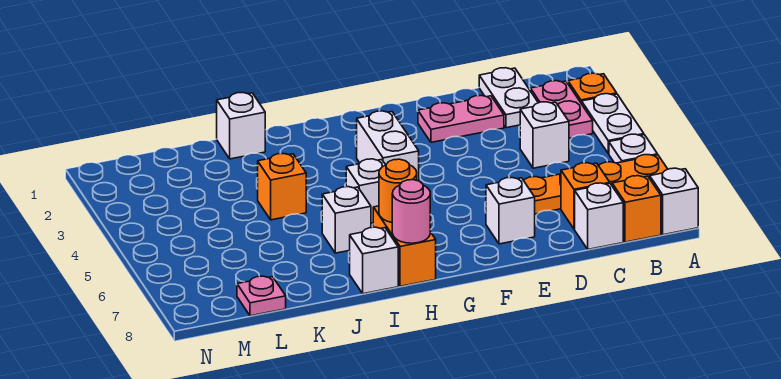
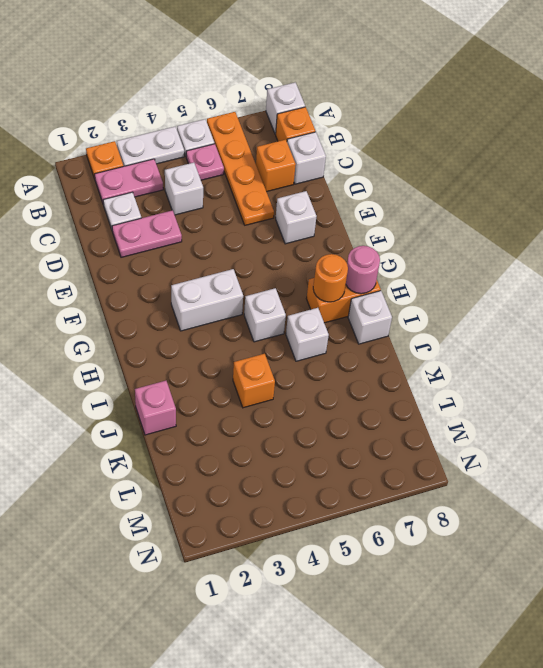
white plate C1:C2 level 1 -> white plate C2 level 1
pink plate D2:E2 level 1 -> pink plate D2:D3 level 1
white brick J1 level 1 -> pink brick J1 level 1
pink plate L8 level 1 -> pink plate B5 level 1

